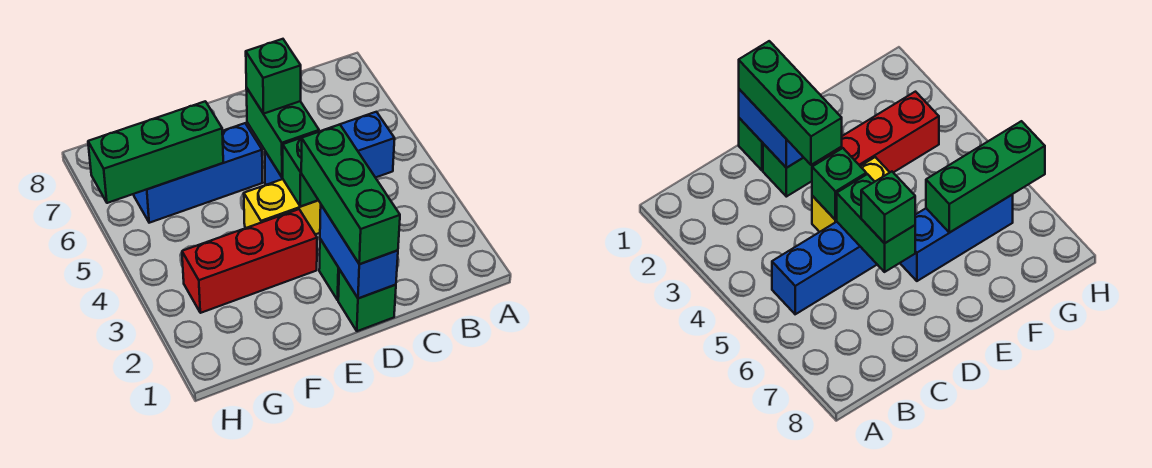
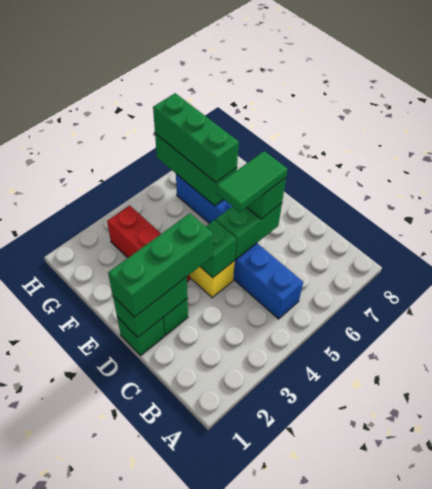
blue brick D1:D2 level 2 -> green brick D1:D2 level 2
none -> green tile D5:D6 level 4
none -> green brick F6:H6 level 3

